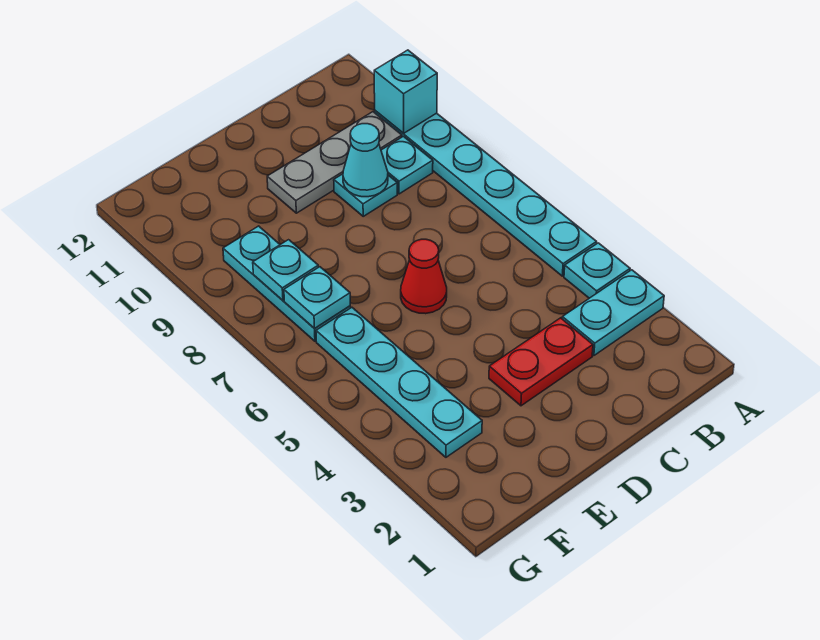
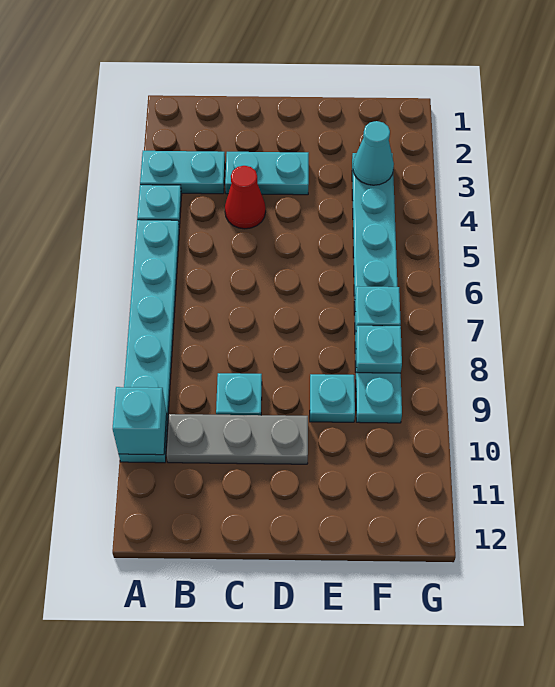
cyan plate B9 level 1 -> cyan plate E9 level 1
red plate C3:D3 level 1 -> cyan plate C3:D3 level 1
cyan cone C9 level 2 -> cyan cone F3 level 2
red cone D6 level 1 -> red cone C4 level 1

